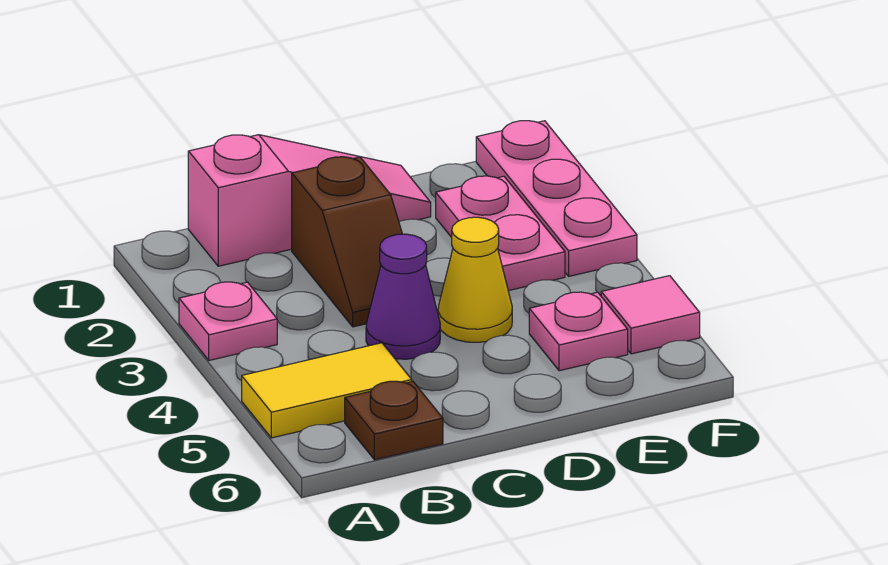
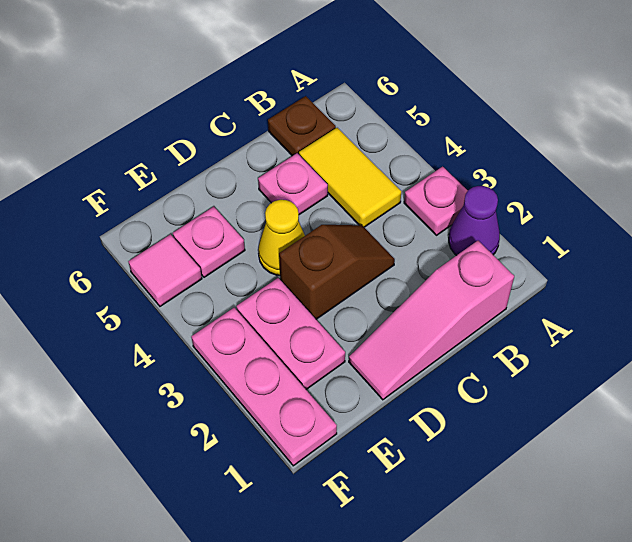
yellow tile A5:B5 level 1 -> yellow tile B4:B5 level 1
brown slope C2:C3 level 1 top 2 -> brown slope C3:D3 level 1 top D
purple cone C4 level 1 -> purple cone A2 level 1
none -> pink plate C5 level 1

